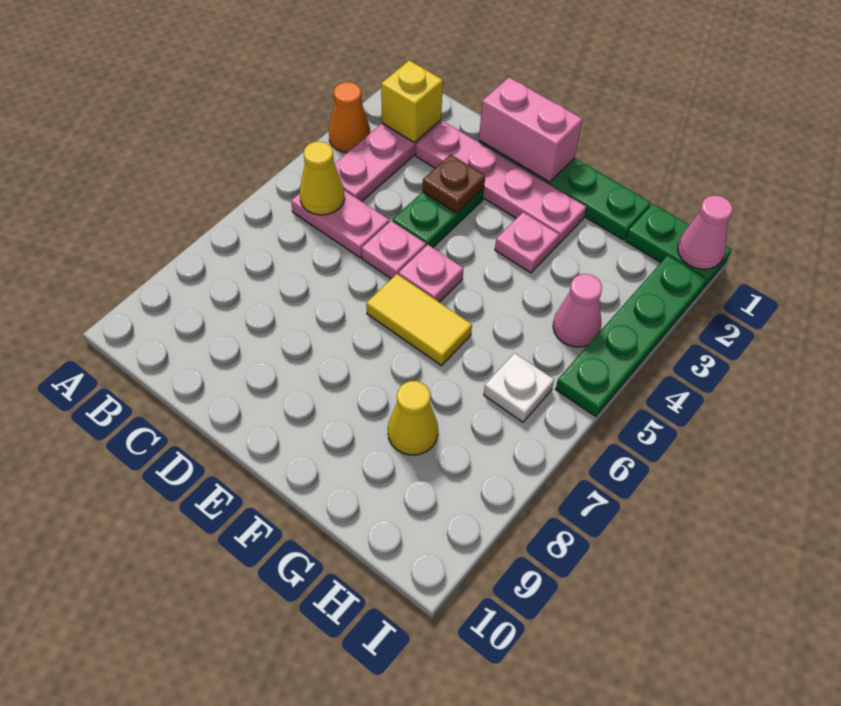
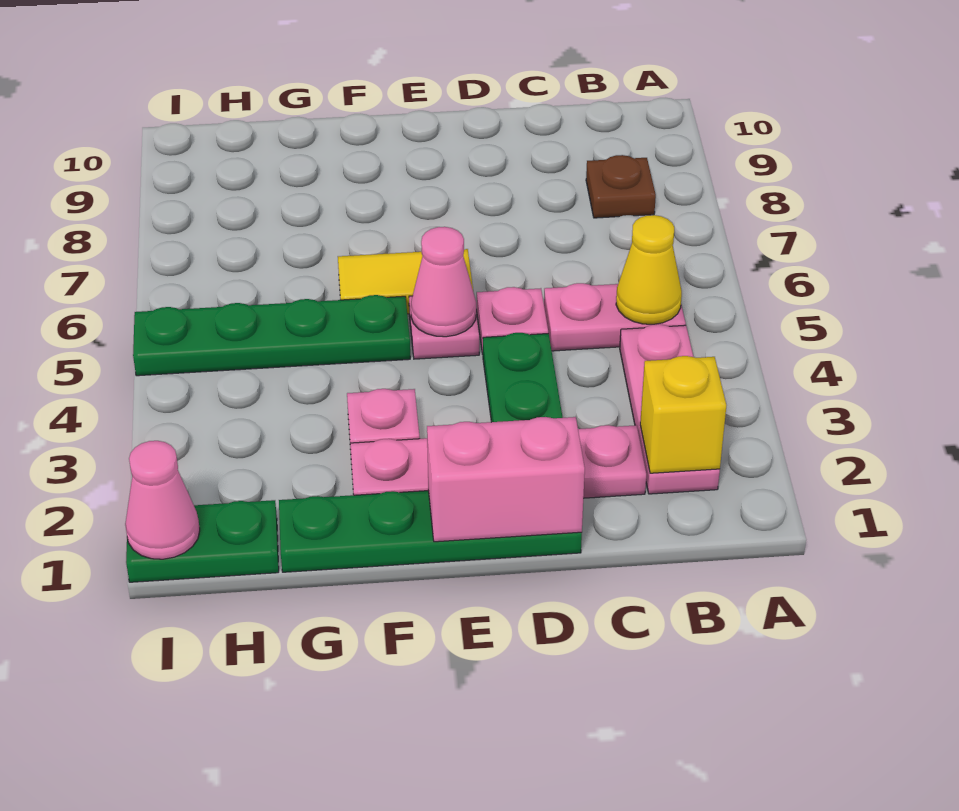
orange cone A3 level 1 -> none
brown plate D3 level 2 -> brown plate B8 level 1
yellow cone G8 level 1 -> none
pink cone H4 level 1 -> pink cone E5 level 2
white plate H6 level 1 -> none
green plate I2:I5 level 1 -> green plate F5:I5 level 1

